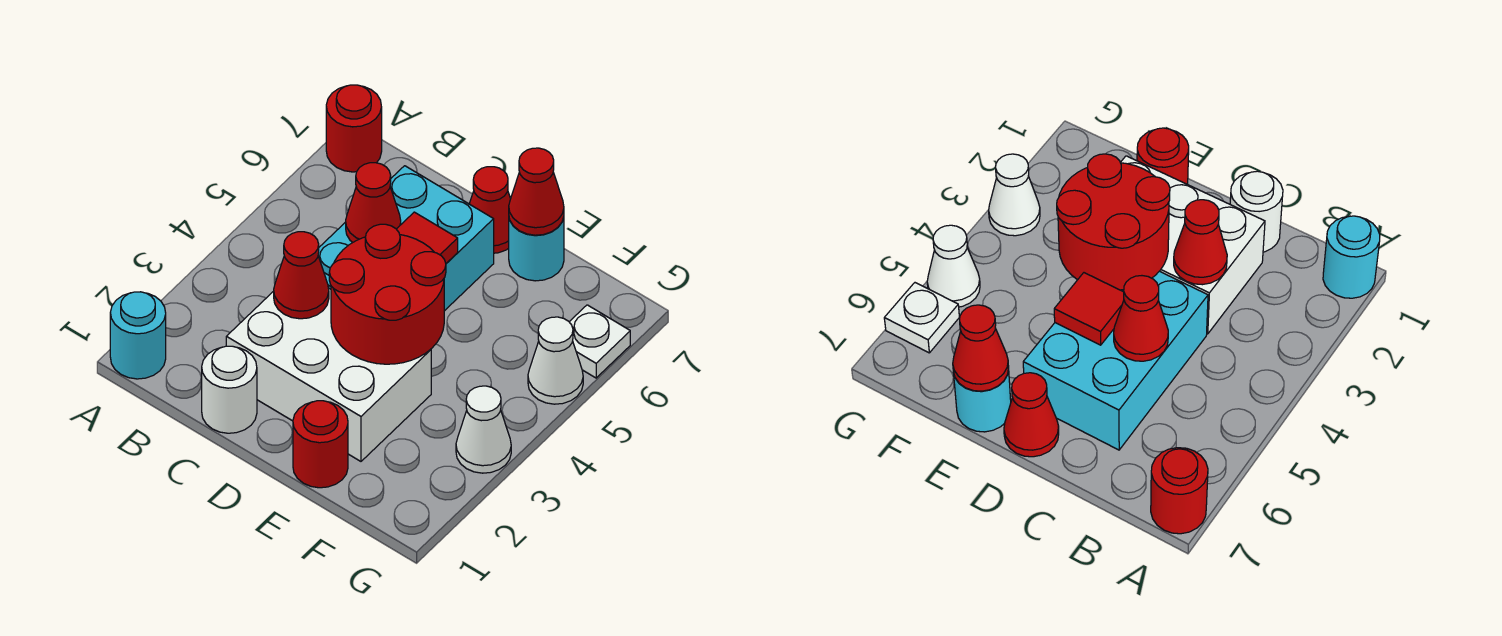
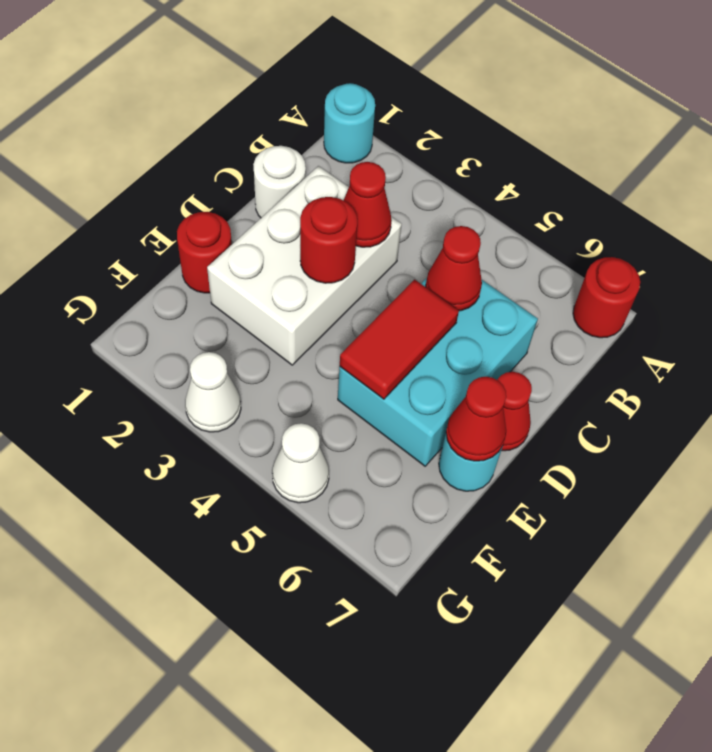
cyan brick C4:D6 level 1 -> cyan brick C5:E6 level 1
red round brick D3:E4 level 2 -> red round brick D3 level 2
red tile D5 level 2 -> red tile D5:E5 level 2
white plate G6 level 1 -> none

